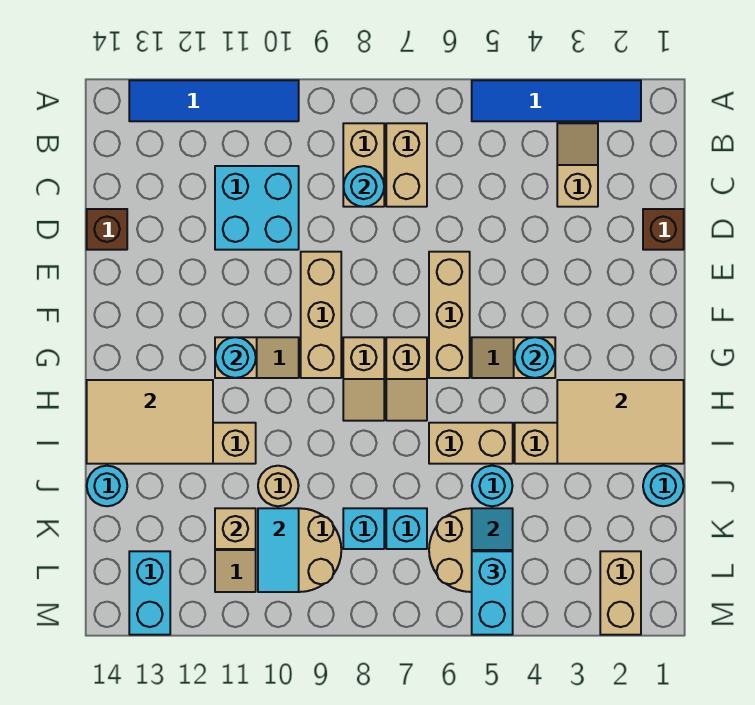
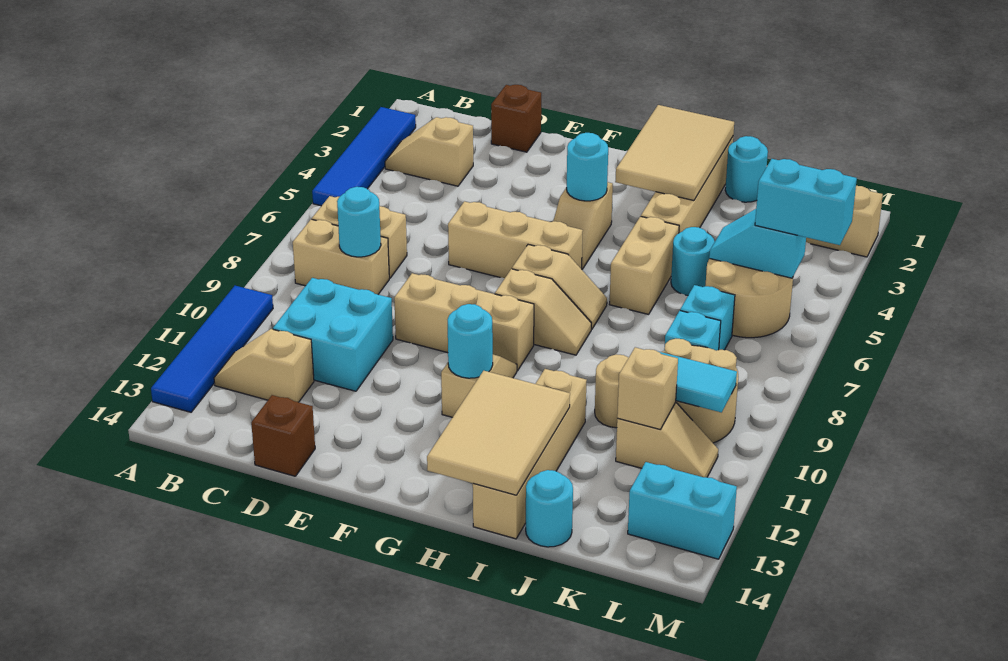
none -> tan slope B12:C12 level 1 top C

